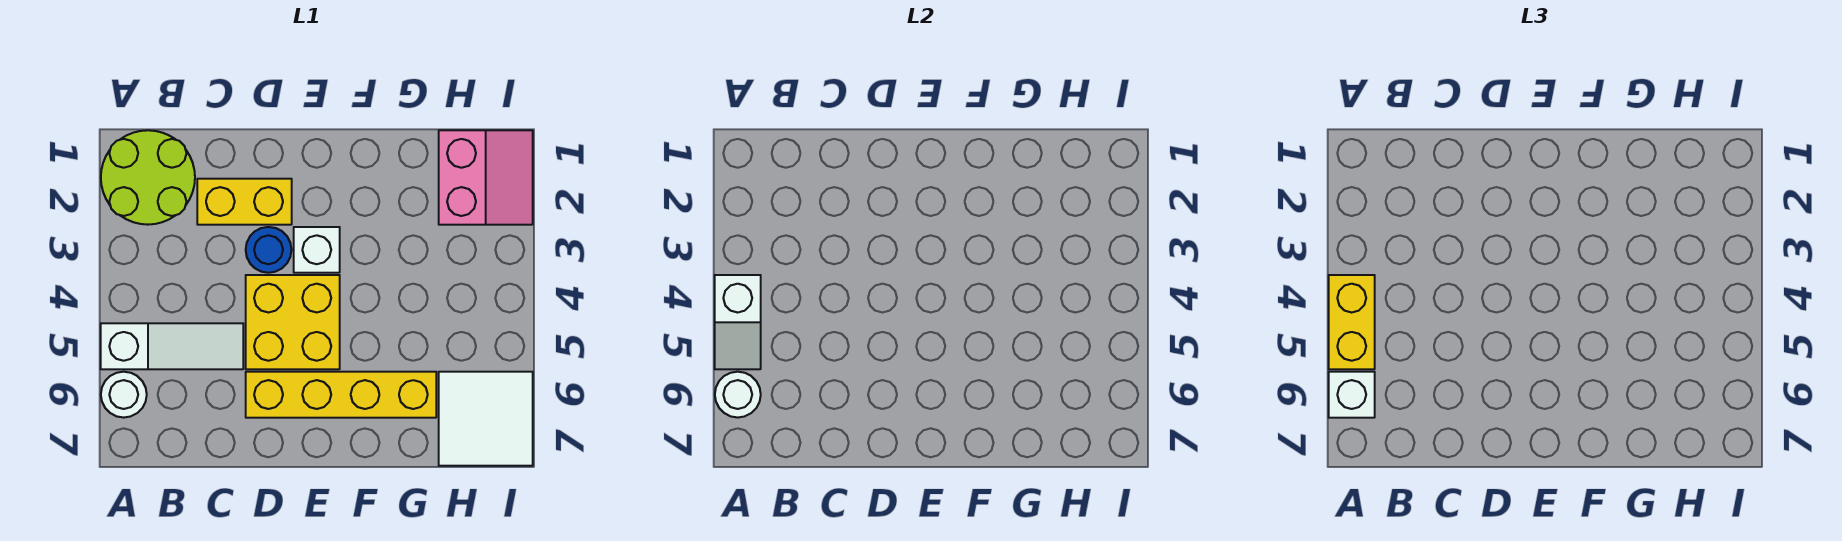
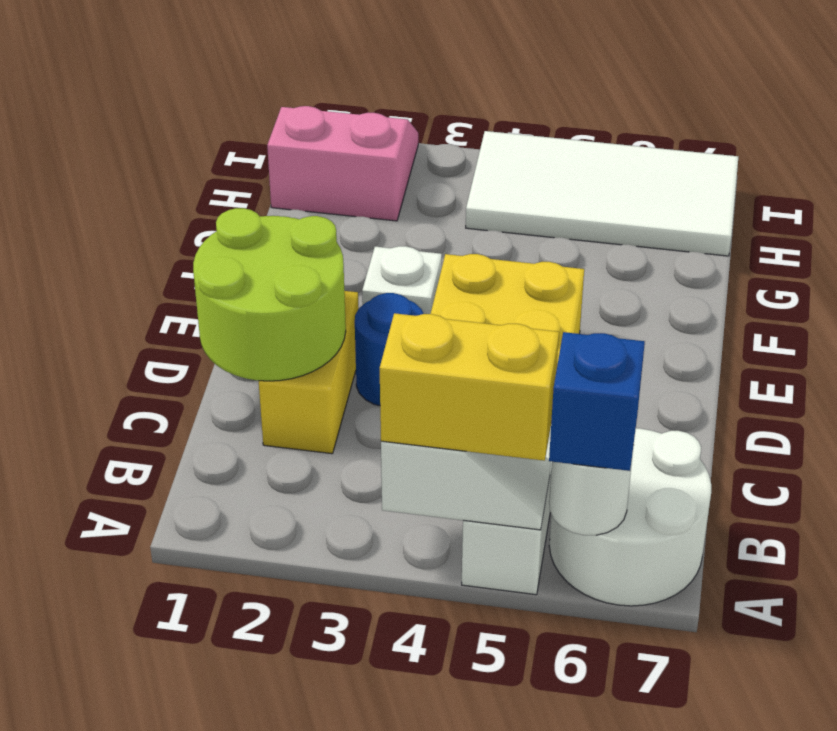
lime round brick A1:B2 level 1 -> lime round brick C1:D2 level 2
white round brick A6 level 1 -> white round brick A6:B7 level 1
white brick A6 level 3 -> blue brick A6 level 3
yellow brick D6:G6 level 1 -> none
white tile H6:I7 level 1 -> white tile H4:I7 level 1

